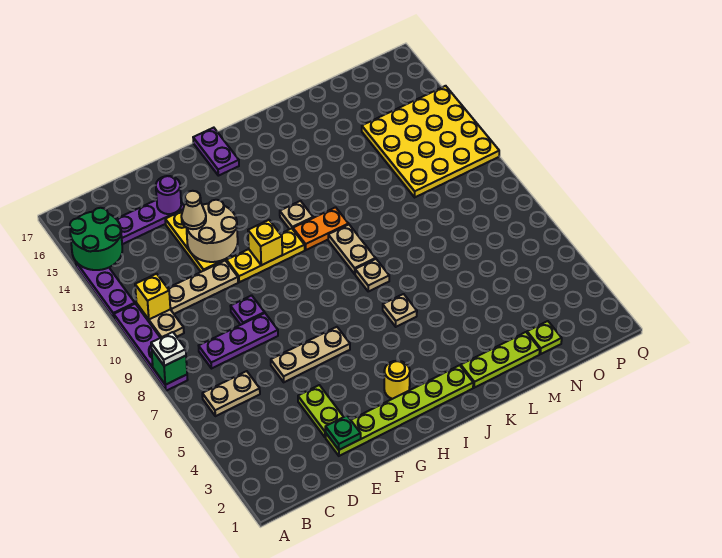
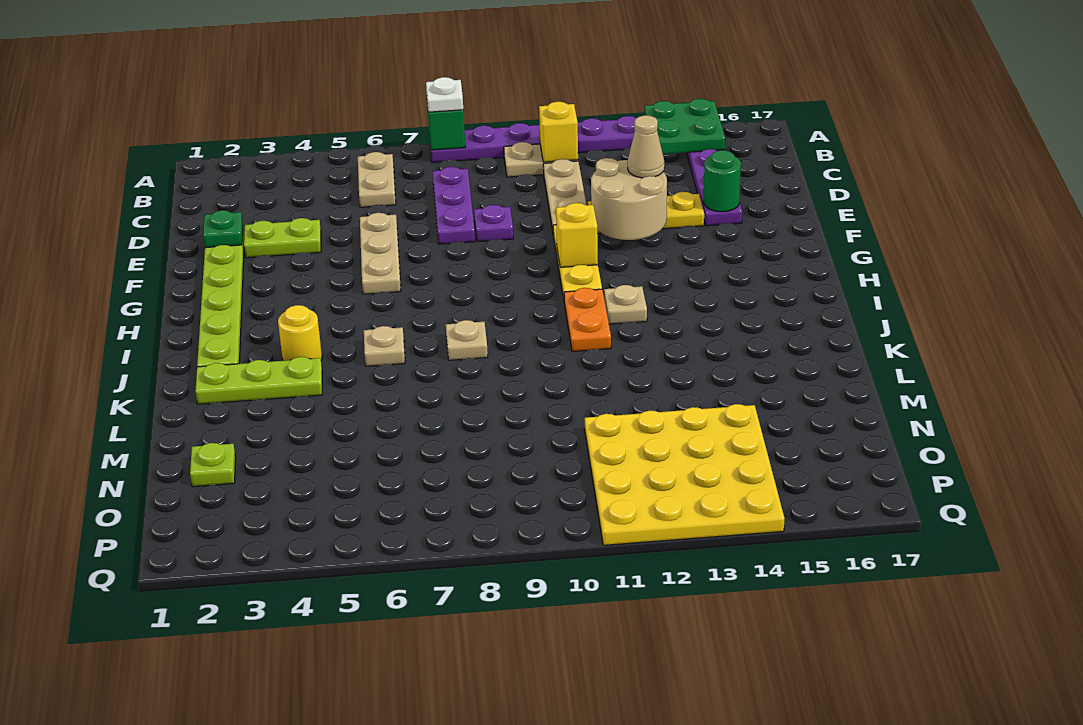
green round brick A14:B15 level 2 -> green plate A14:B15 level 2
purple round brick E15 level 2 -> green round brick E15 level 2
yellow round brick H3 level 1 -> yellow round brick J4 level 1
purple plate H16:H17 level 1 -> none
tan plate J9:J10 level 1 -> none
lime plate K2:M2 level 1 -> lime plate K2:K4 level 1

